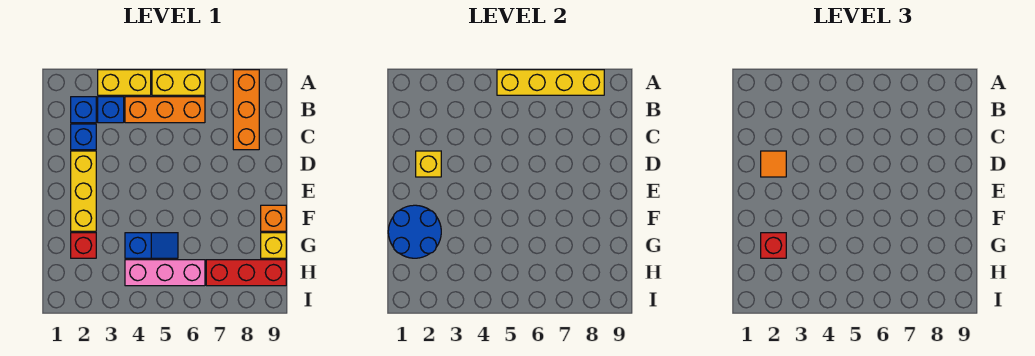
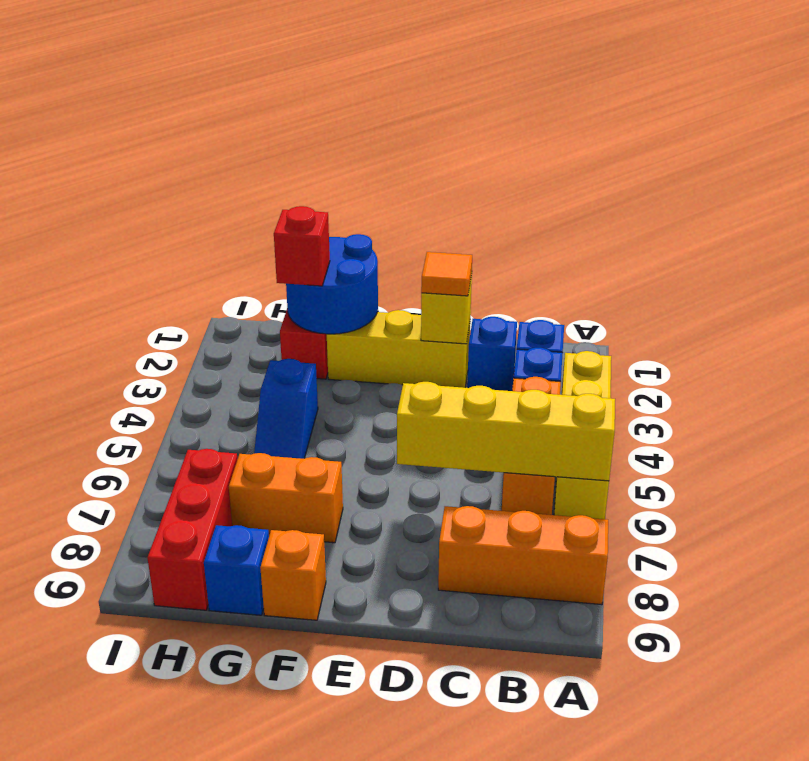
yellow brick A5:A8 level 2 -> yellow brick A6:D6 level 2
none -> orange brick F7:G7 level 1
yellow brick G9 level 1 -> blue brick G9 level 1
pink brick H4:H6 level 1 -> none

